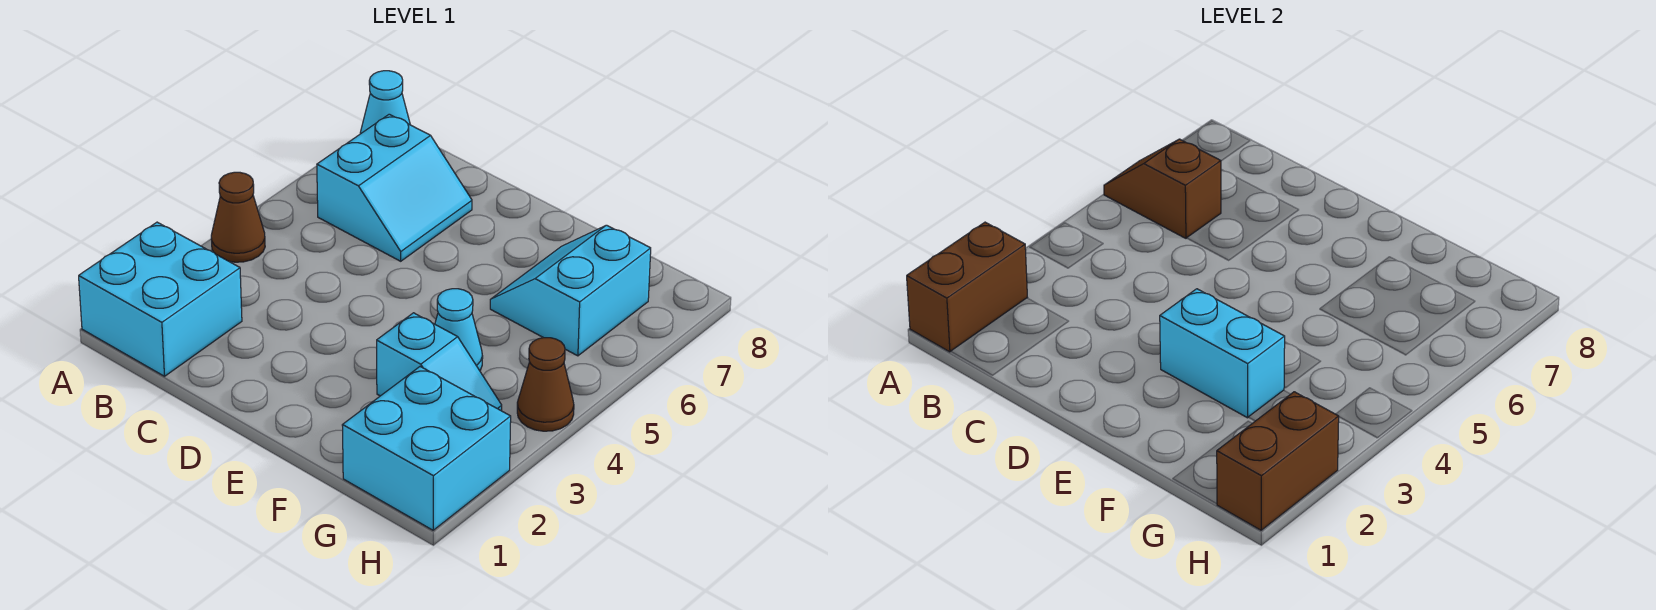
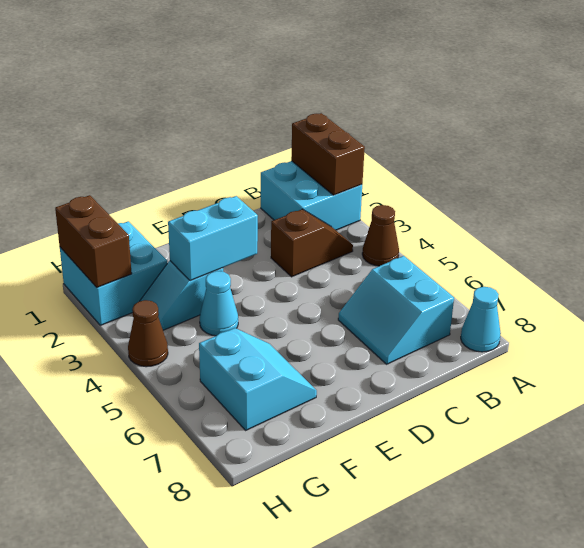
brown slope A6:B6 level 2 top B -> brown slope B3:C3 level 1 top C

